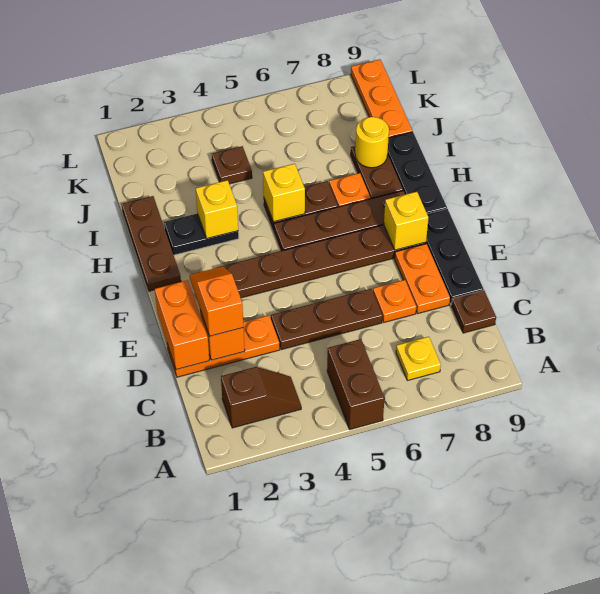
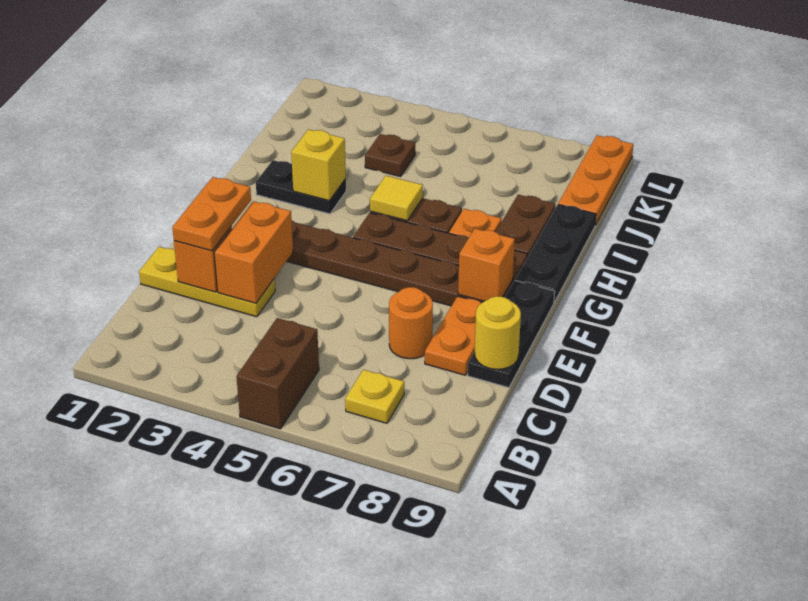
brown slope B2:B3 level 1 top 2 -> none
brown plate C9 level 1 -> none
orange plate D1:D3 level 1 -> yellow plate D1:D3 level 1
orange brick D1:E1 level 2 -> orange brick D3:E3 level 2
orange slope D2:E2 level 3 top D -> orange plate D2:E2 level 3
brown plate D4:D6 level 1 -> none
orange plate D7 level 1 -> orange round brick D7 level 1
yellow brick F8 level 2 -> orange brick F8 level 2
brown plate G1:I1 level 1 -> none
yellow brick H5 level 2 -> yellow tile H5 level 2
yellow round brick I8 level 2 -> yellow round brick D9 level 2

